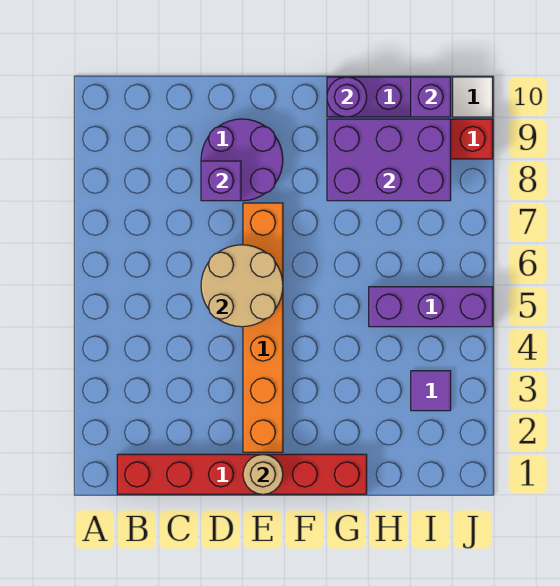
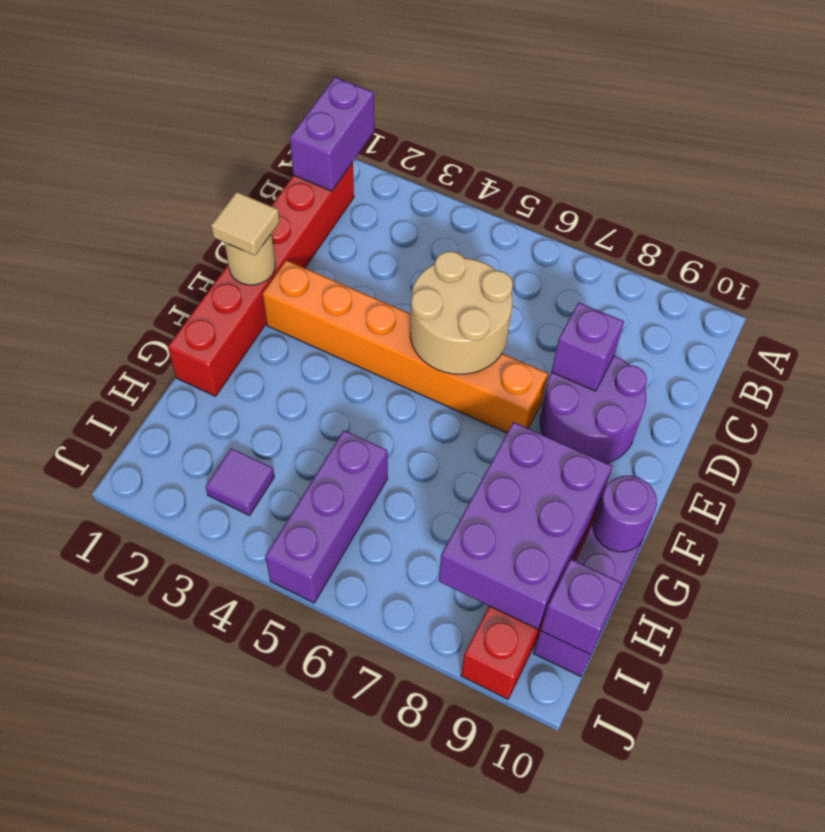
none -> purple brick A1:B1 level 2
none -> tan tile E1 level 3
white tile J10 level 1 -> none

